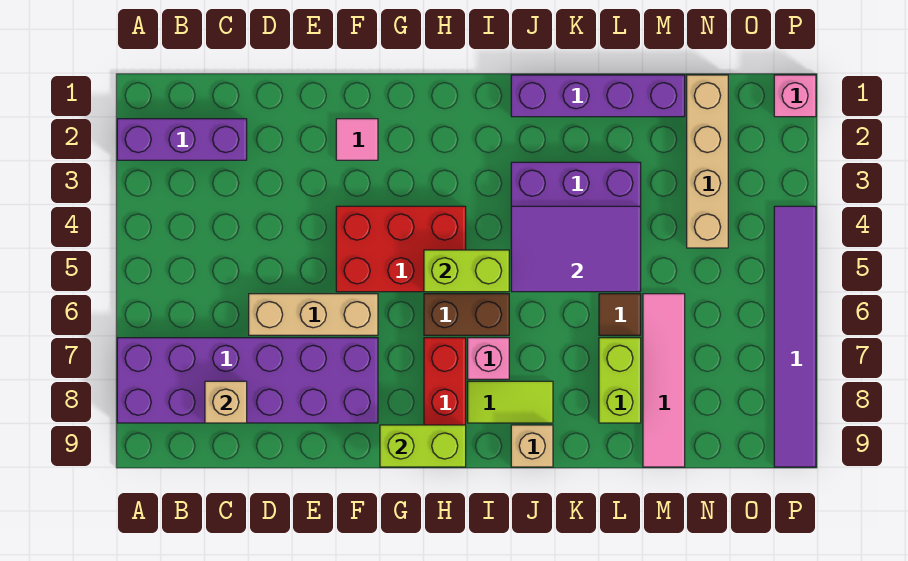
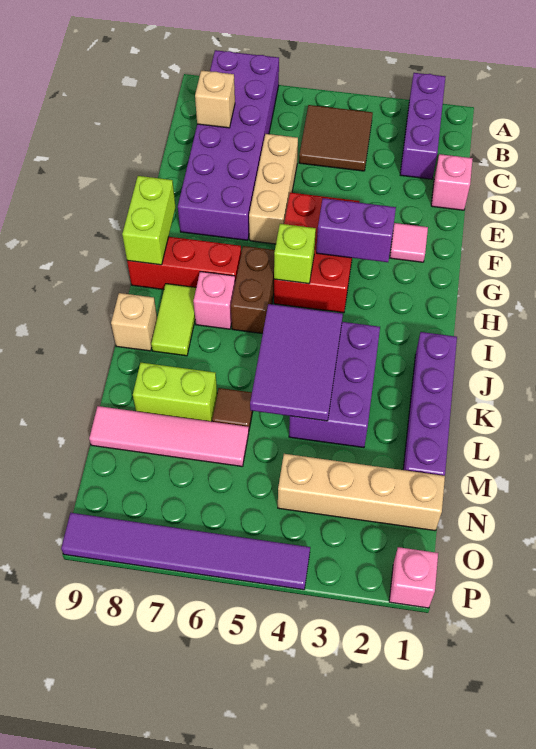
none -> brown tile B4:C5 level 1
none -> pink brick D1 level 1
none -> purple brick G3:G4 level 2
lime brick H5:I5 level 2 -> lime brick H5 level 2

